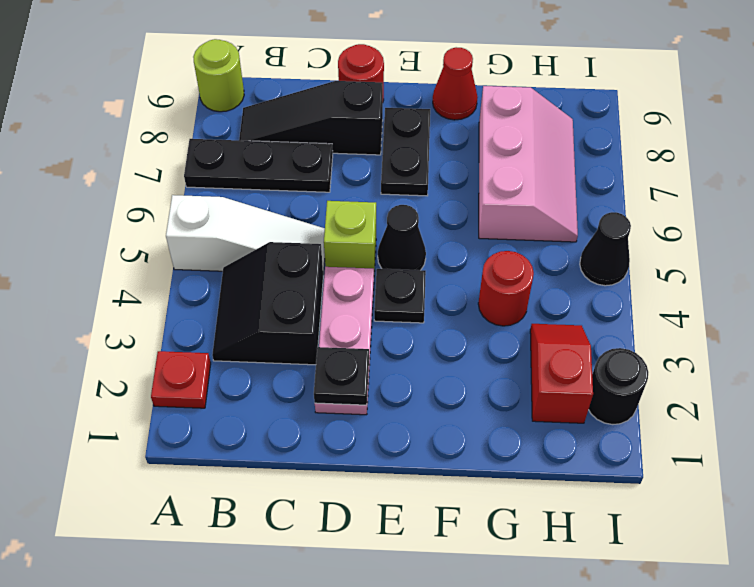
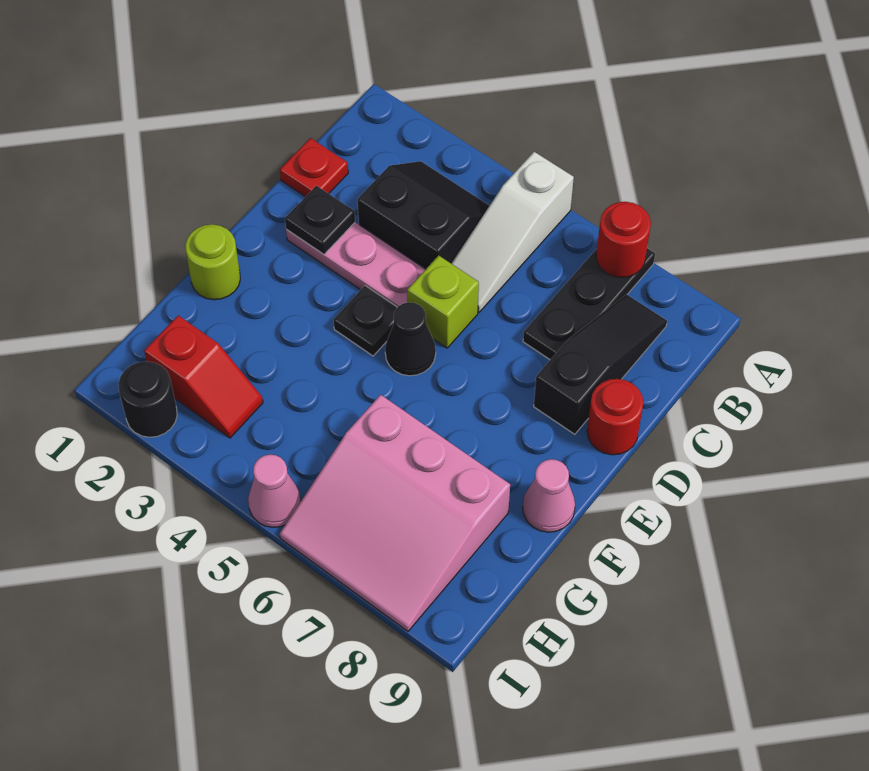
red plate A2 level 1 -> red plate C1 level 1
lime round brick A9 level 1 -> lime round brick F1 level 1
black plate E7:E8 level 1 -> none
red cone F9 level 1 -> pink cone F9 level 1
red round brick G4 level 1 -> red round brick A7 level 2
pink slope G6:H8 level 1 top G -> pink slope G6:I8 level 1 top G
black cone I5 level 1 -> pink cone I5 level 1

